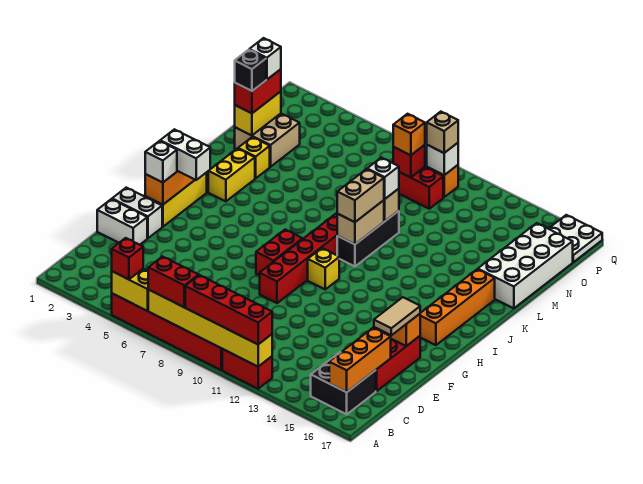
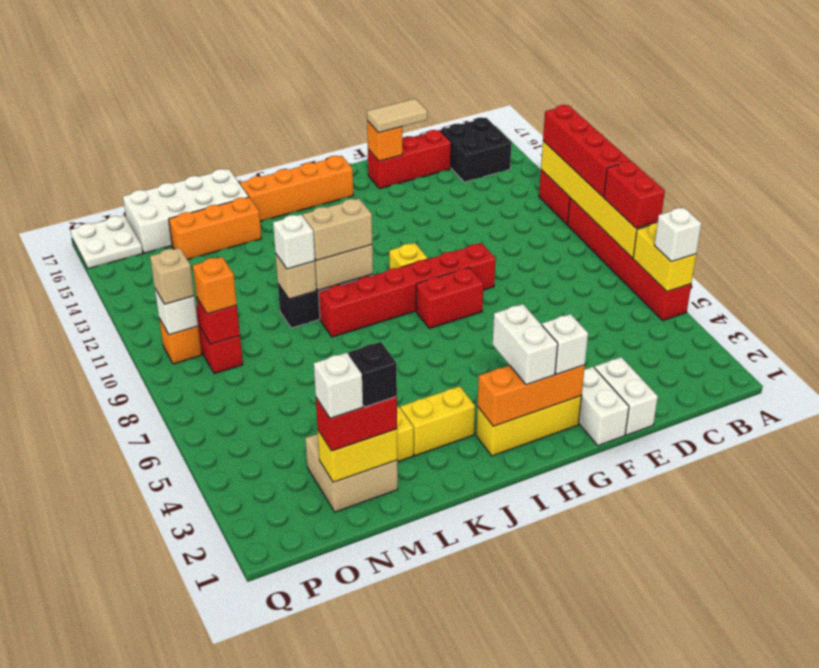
red brick A5 level 3 -> white brick A5 level 3
orange brick B16:D16 level 2 -> orange brick L15:N15 level 1

